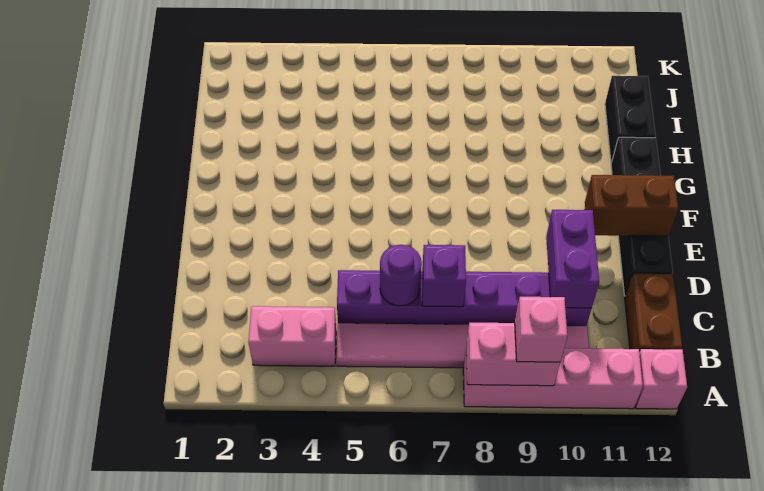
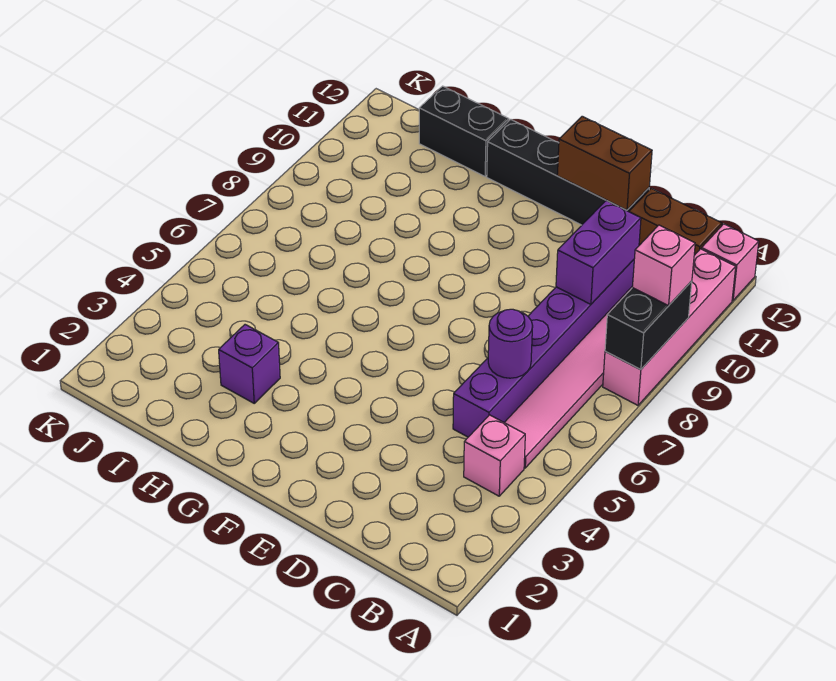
pink brick A8:A9 level 2 -> black brick A8:A9 level 2
pink brick B3:B4 level 1 -> pink brick B4 level 1
purple brick C7 level 2 -> purple brick H3 level 1
purple brick C10:D10 level 2 -> purple brick C9:C10 level 2
brown brick E11:E12 level 2 -> brown brick D12:E12 level 2

